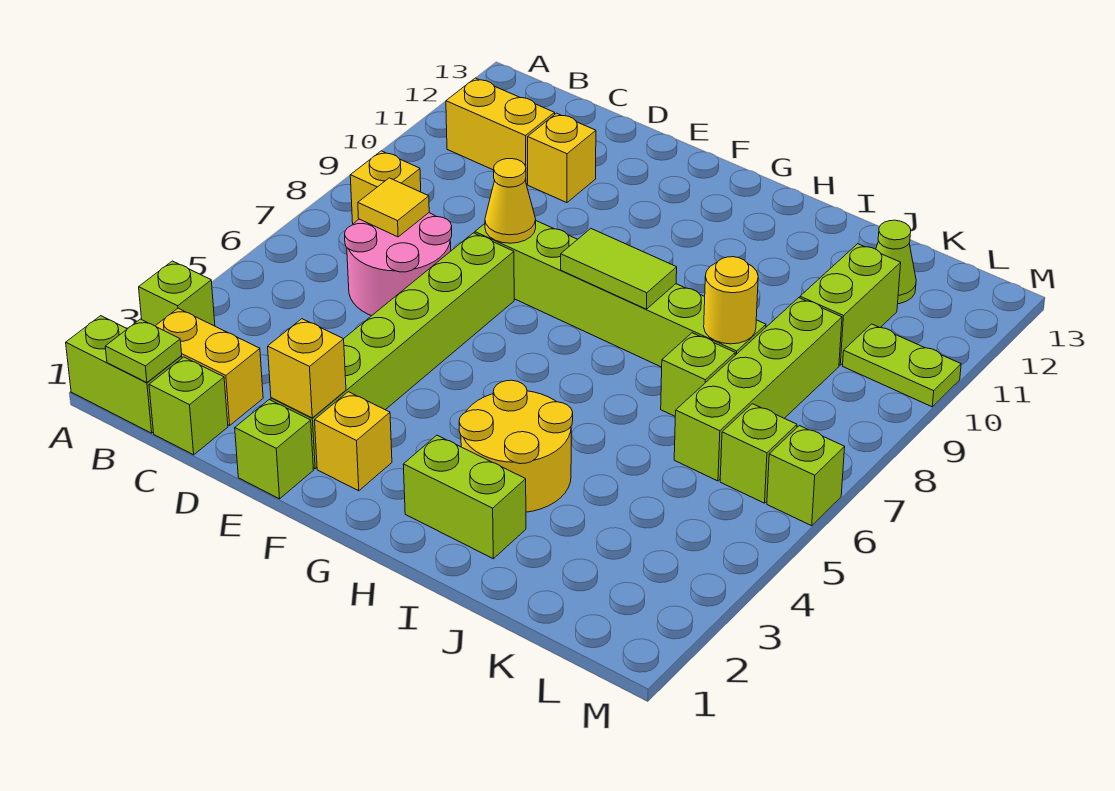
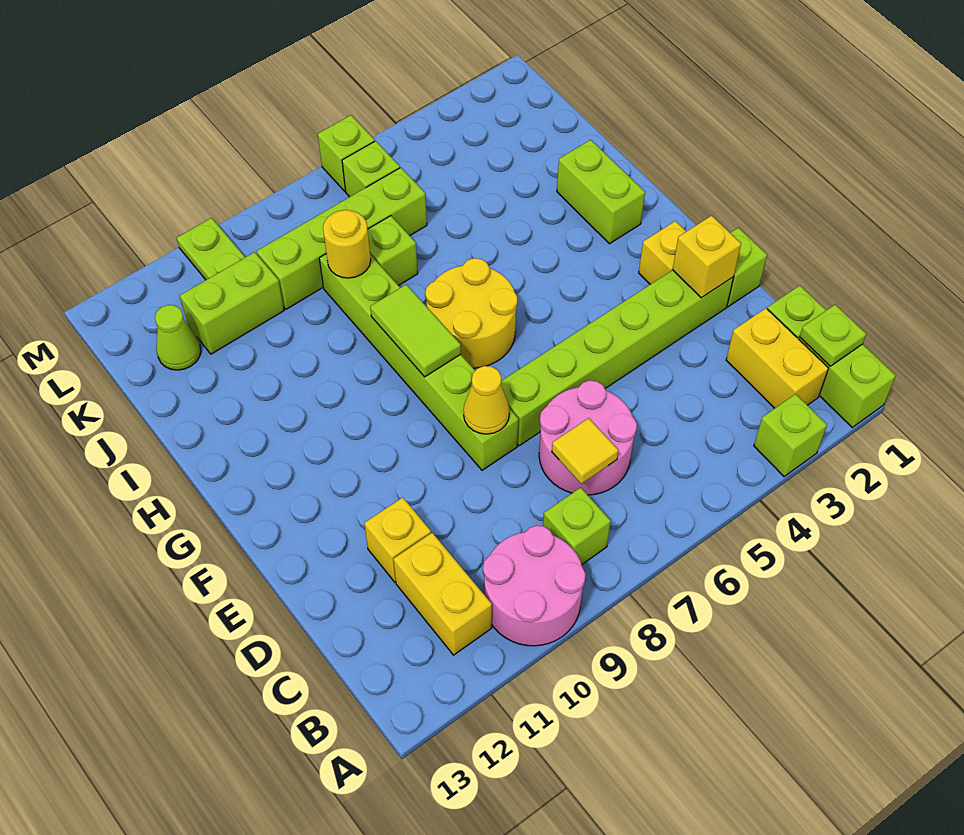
none -> pink round brick A9:B10 level 1
yellow brick B8 level 1 -> lime brick B8 level 1
yellow round brick H3:I4 level 1 -> yellow round brick G6:H7 level 1

